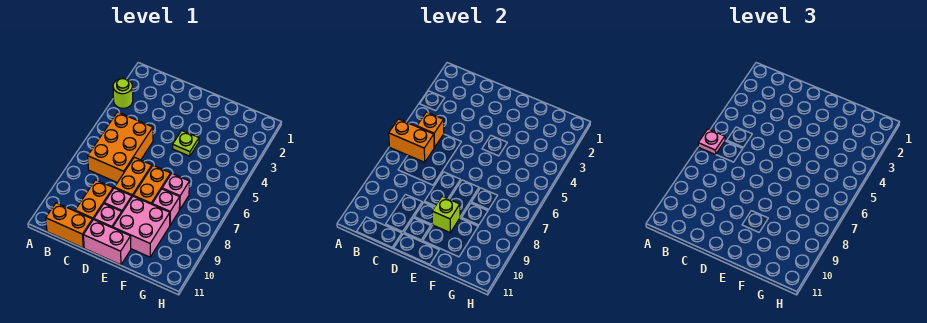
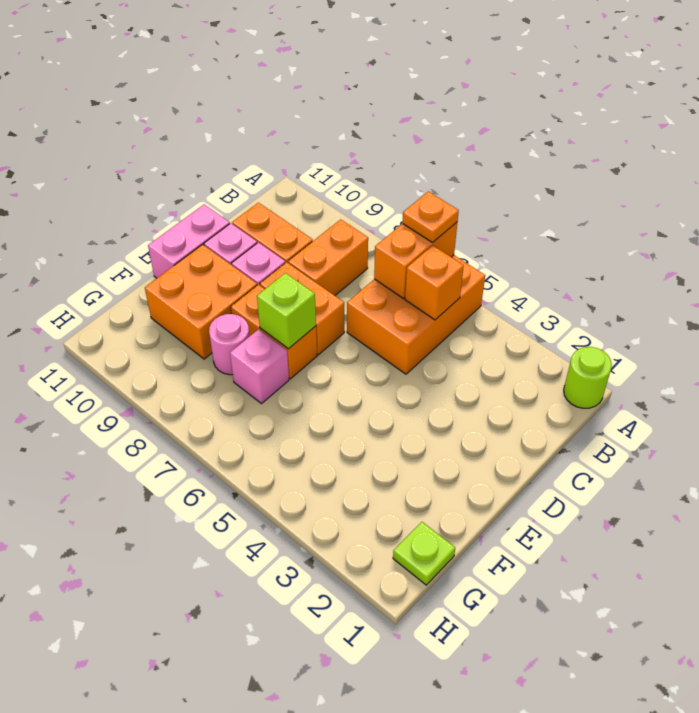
lime round brick A3 level 1 -> lime round brick A1 level 1
pink plate A6 level 3 -> orange plate A6 level 3
orange brick B5:C7 level 1 -> orange brick A5:C6 level 1
orange brick B11:C11 level 1 -> orange brick B8:C8 level 1
lime plate E4 level 1 -> lime plate G1 level 1
pink brick E9:F10 level 1 -> orange brick E9:F10 level 1
lime brick E9 level 2 -> lime brick E7 level 2
pink brick F8 level 1 -> pink round brick F8 level 1

